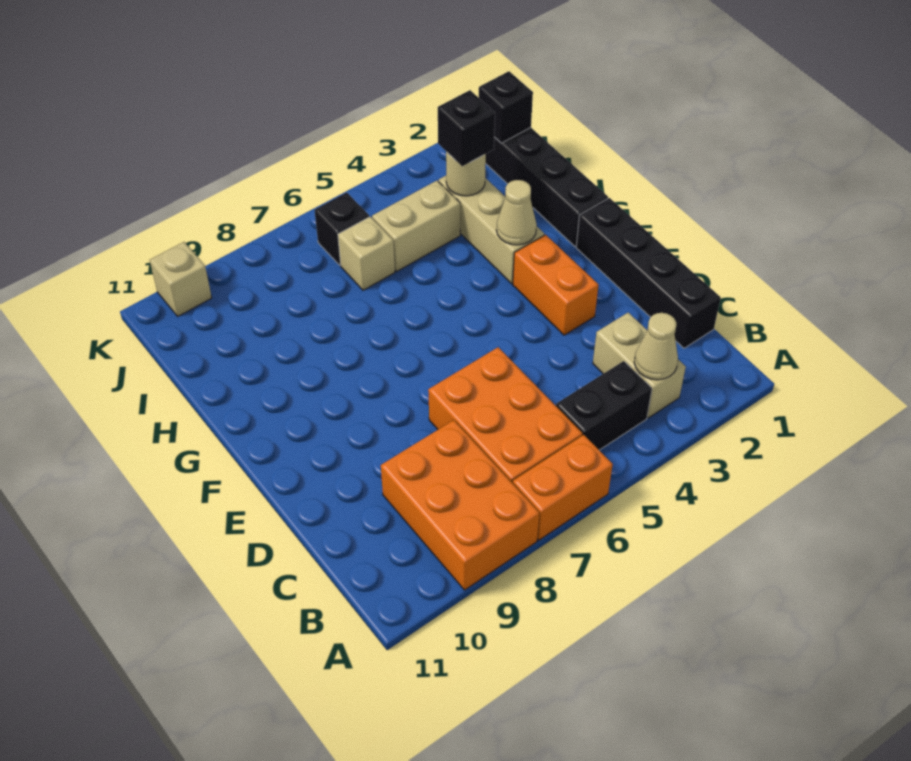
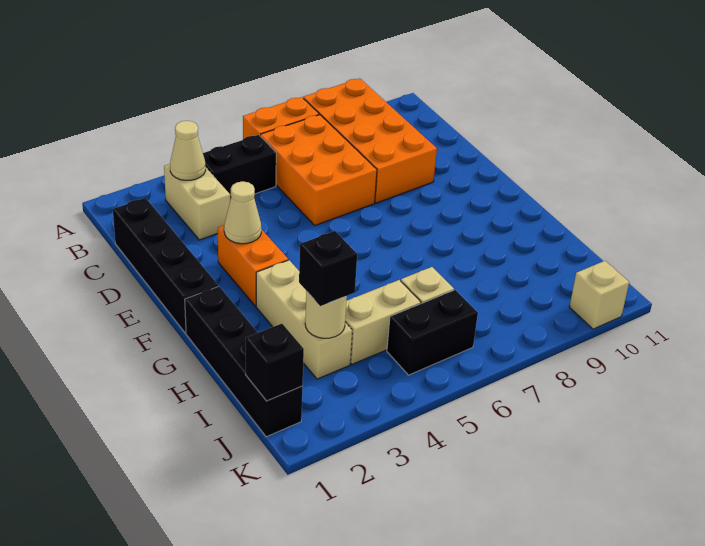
orange brick A8:C9 level 1 -> orange brick A8:D9 level 1
tan cone G3 level 2 -> tan cone E3 level 2
black brick J6 level 1 -> black brick J5:J6 level 1

